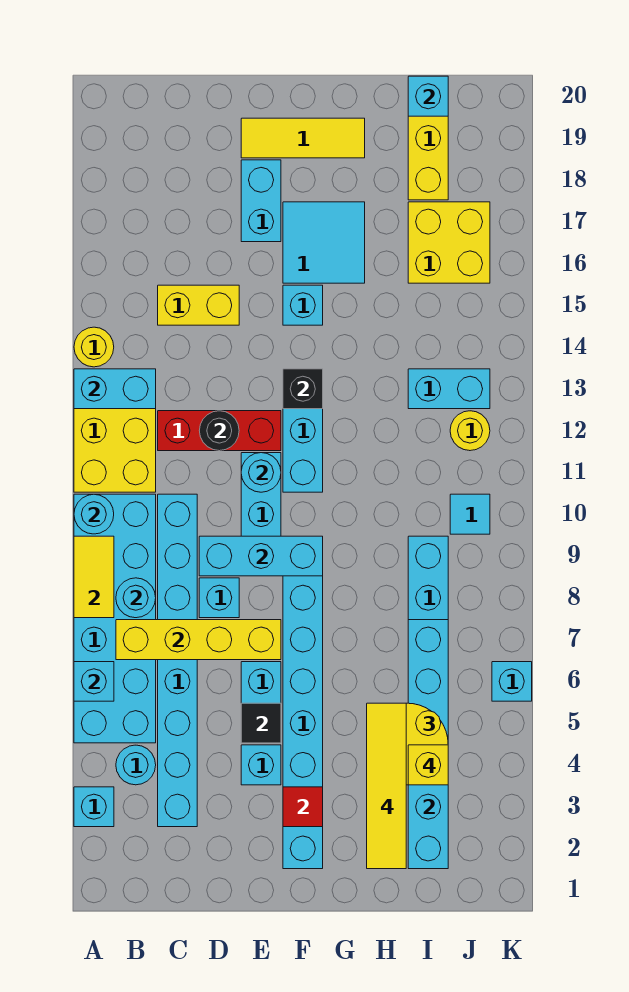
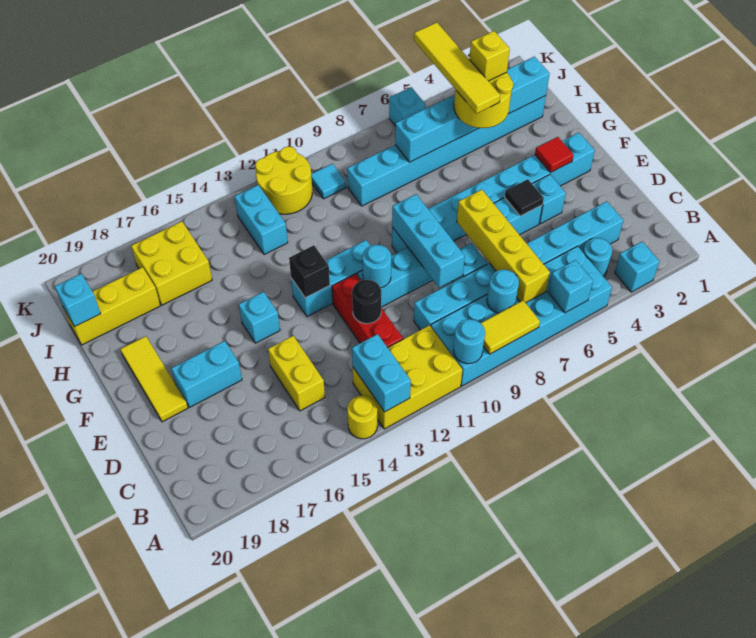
cyan tile F16:G17 level 1 -> none
yellow tile H2:H5 level 4 -> yellow tile H5:K5 level 4
yellow round brick J12 level 1 -> yellow round brick J11:K12 level 1

